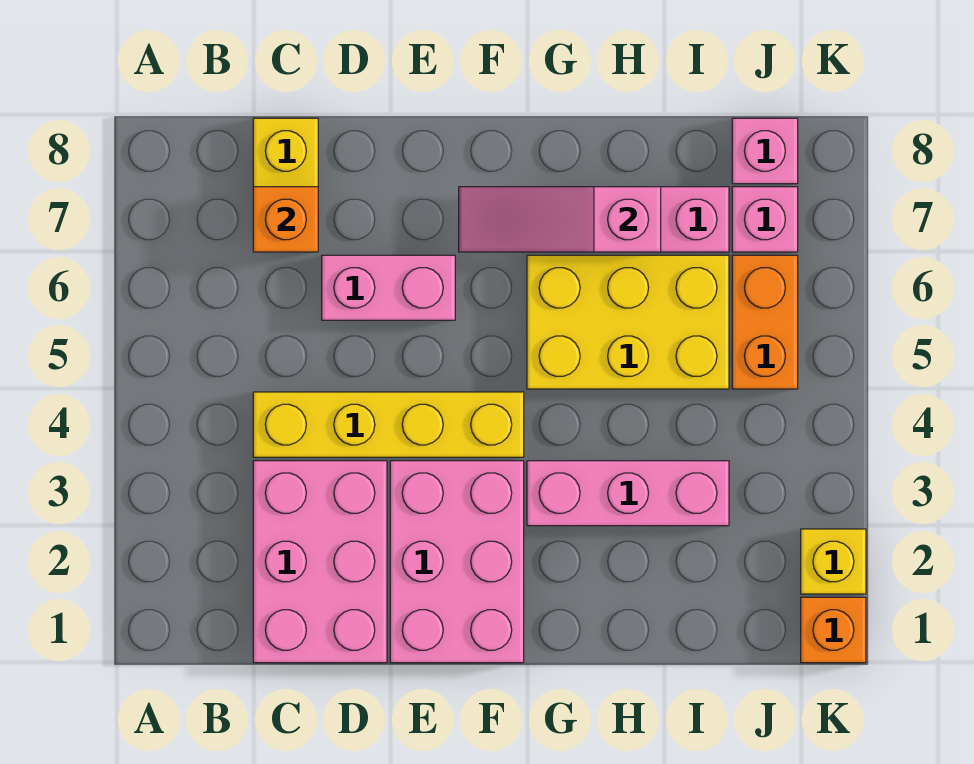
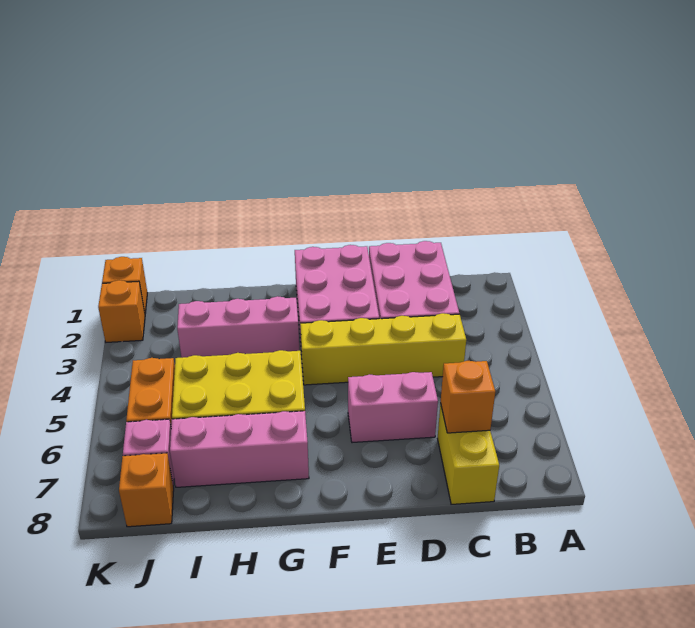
pink slope F7:H7 level 2 top H -> none
pink brick J8 level 1 -> orange brick J8 level 1
yellow brick K2 level 1 -> orange brick K2 level 1

